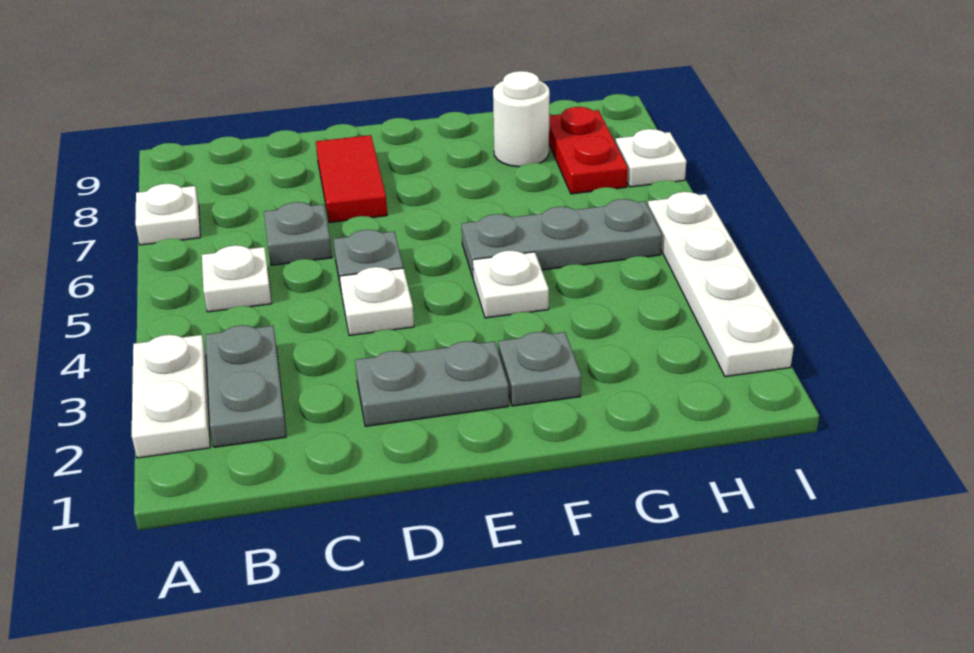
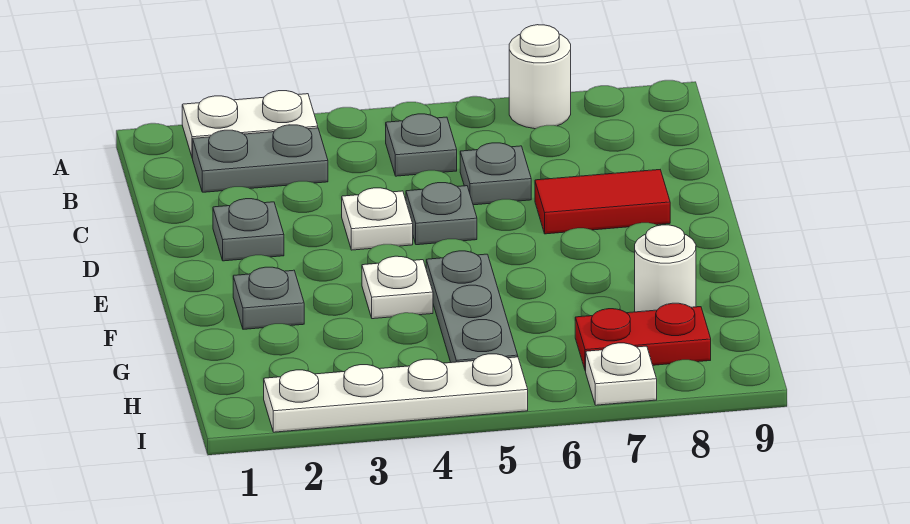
white plate A7 level 1 -> white round brick A7 level 1
white plate B5 level 1 -> grey plate B5 level 1
grey plate D2:E2 level 1 -> grey plate D2 level 1

